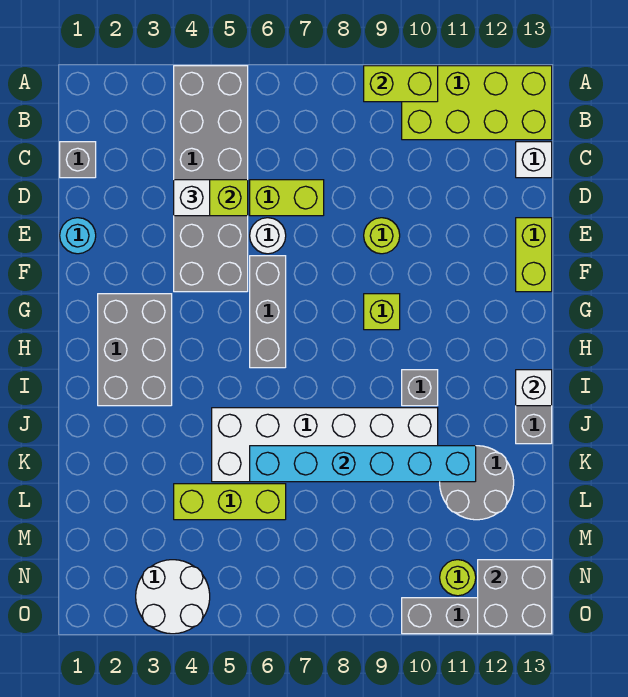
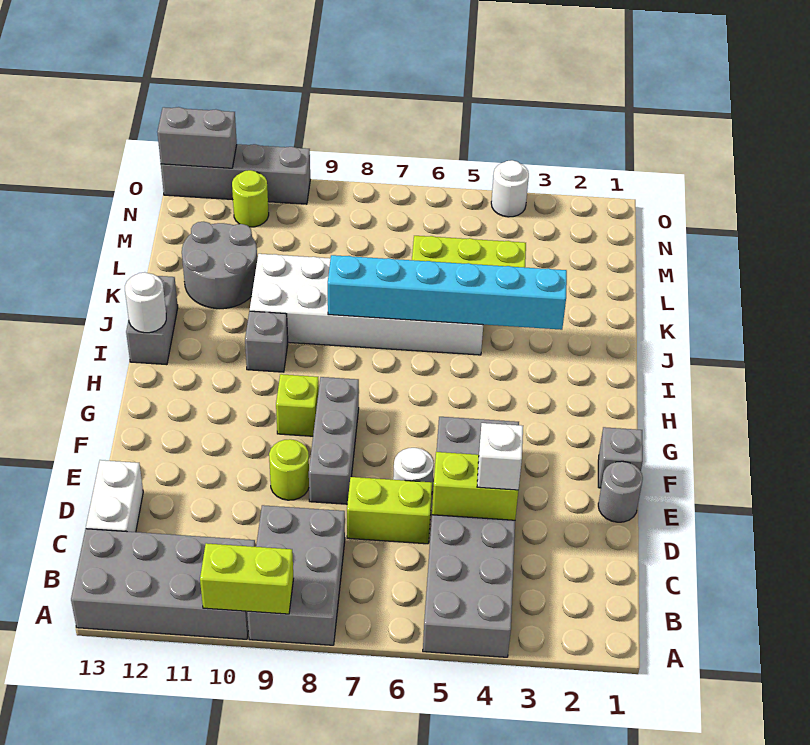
lime brick A10:B13 level 1 -> grey brick A10:B13 level 1
grey brick C1 level 1 -> grey brick F1 level 1
white brick C13 level 1 -> white brick C13:D13 level 1
cyan round brick E1 level 1 -> grey round brick E1 level 1
lime brick E13:F13 level 1 -> none
grey brick F6:H6 level 1 -> grey brick E8:G8 level 1
grey brick G2:I3 level 1 -> grey brick A8:C9 level 1
white brick I13 level 2 -> white round brick I13 level 2
cyan brick K6:K11 level 2 -> cyan brick J3:J8 level 2
white round brick N3:O4 level 1 -> white round brick O4 level 1
grey brick N12:O13 level 2 -> grey brick O12:O13 level 2

